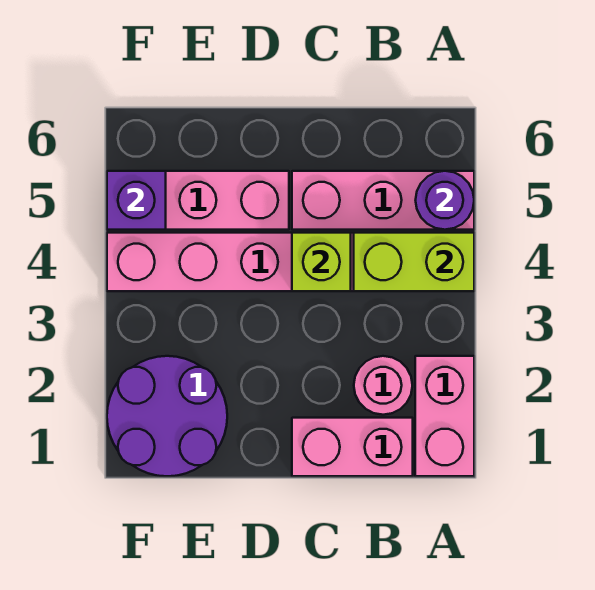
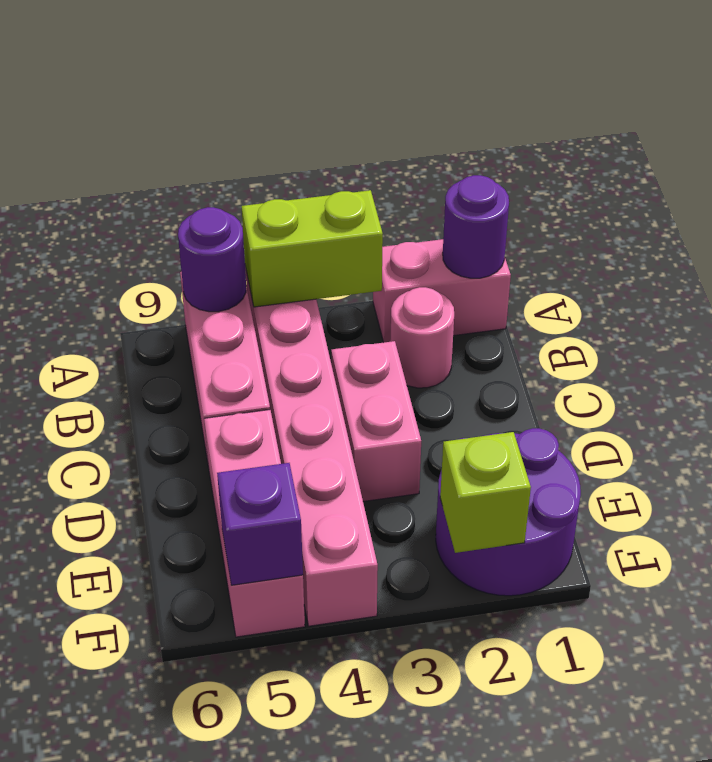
none -> purple round brick A1 level 2
lime brick A4:B4 level 2 -> lime brick A3:A4 level 2
pink brick B1:C1 level 1 -> pink brick C3:D3 level 1
lime brick C4 level 2 -> lime brick F2 level 2

